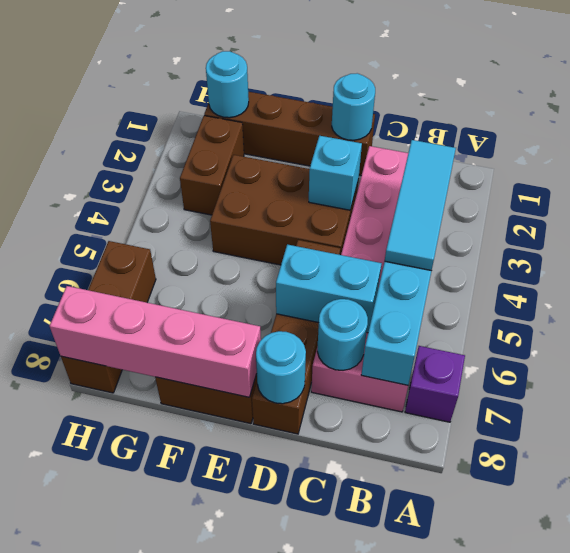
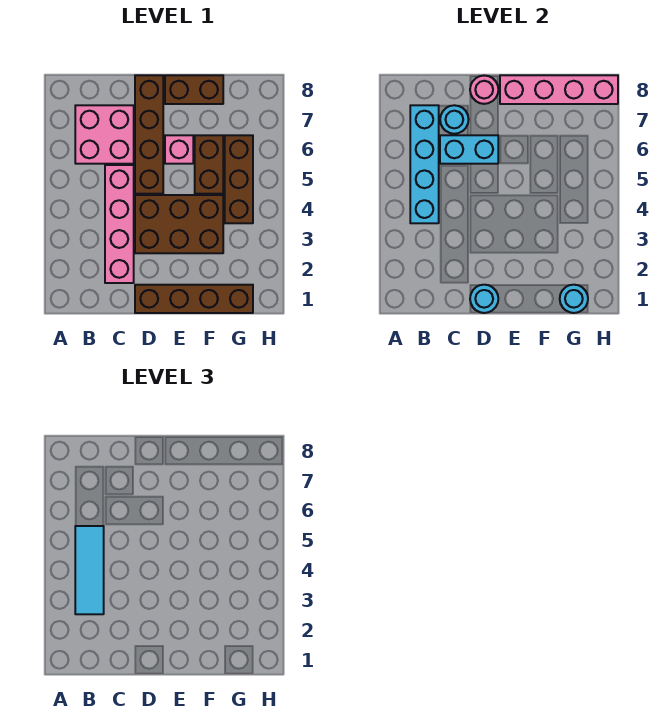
purple brick A7 level 1 -> none
cyan brick D3 level 2 -> none
cyan round brick D8 level 2 -> pink round brick D8 level 2
none -> pink brick E6 level 1
brown brick G2:G3 level 1 -> brown brick F5:F6 level 1
brown brick H6:H8 level 1 -> brown brick G4:G6 level 1

